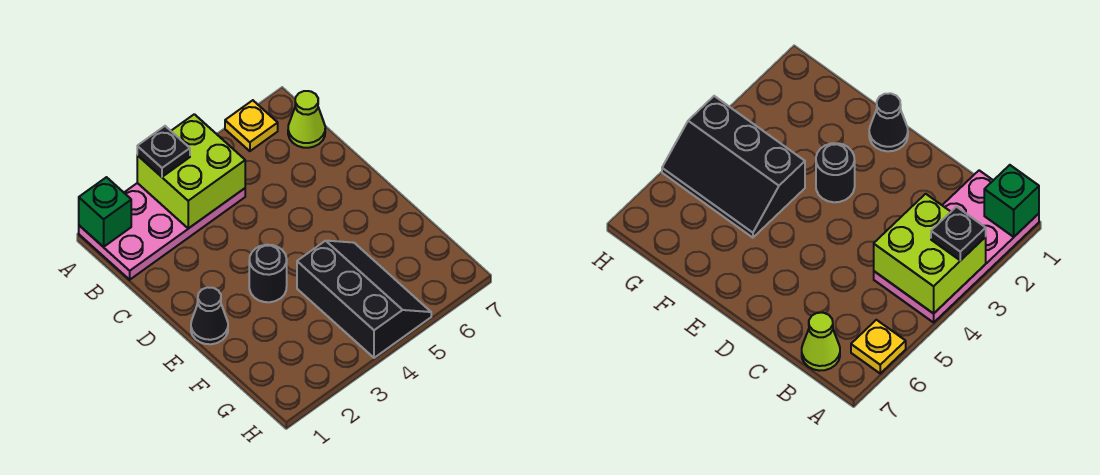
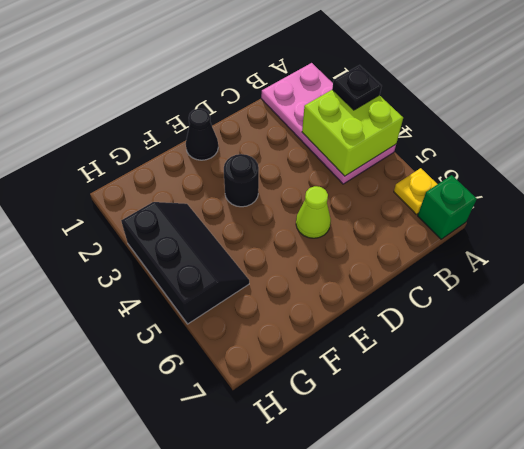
green brick A1 level 2 -> green brick A7 level 1
lime cone B7 level 1 -> lime cone D5 level 1
black slope F4:H5 level 1 top 4 -> black slope G3:H5 level 1 top H

